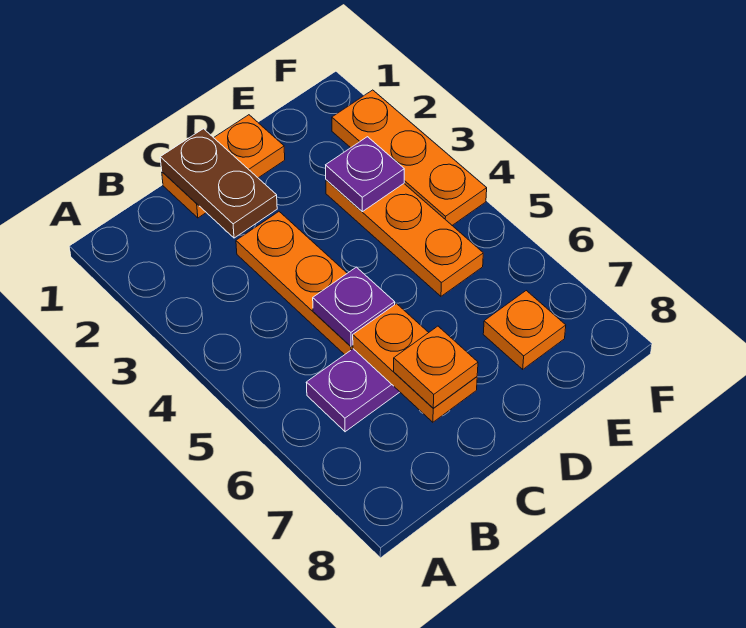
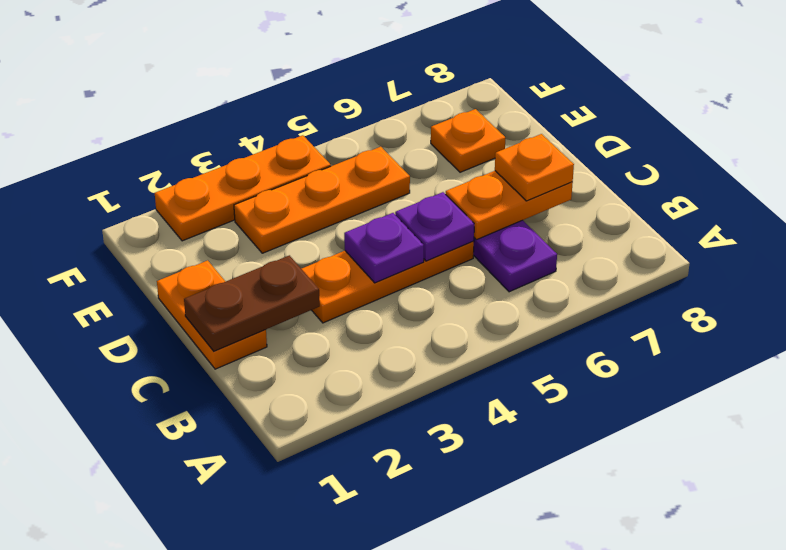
purple plate E3 level 2 -> purple plate C4 level 2

